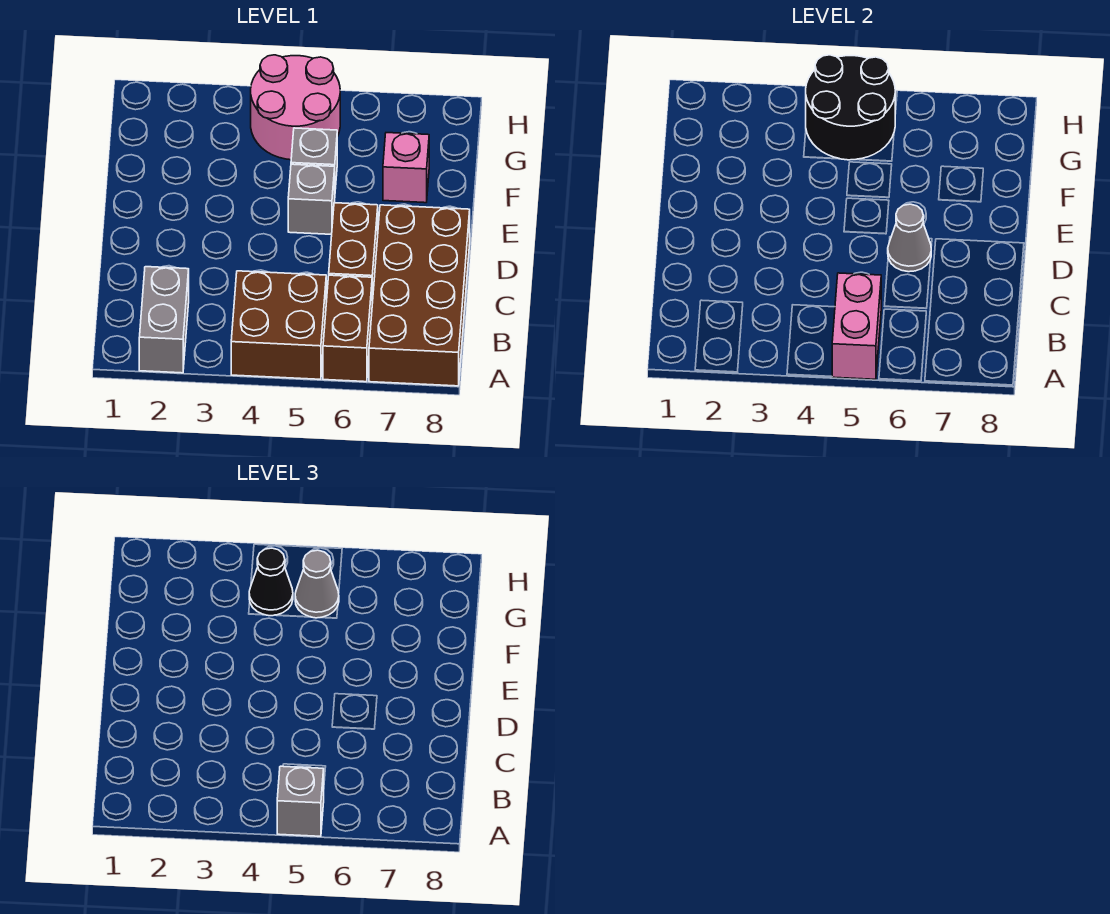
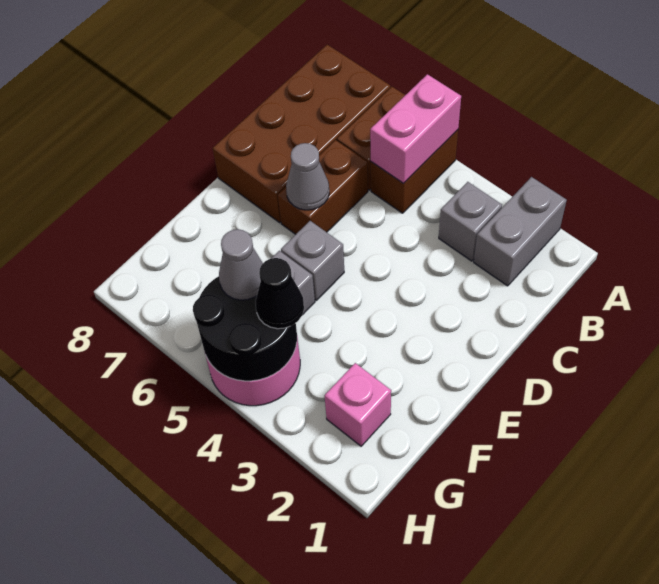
brown brick A4:B5 level 1 -> brown brick A5:B5 level 1
grey brick A5 level 3 -> grey brick B3 level 1
pink brick F7 level 1 -> pink brick G2 level 1

